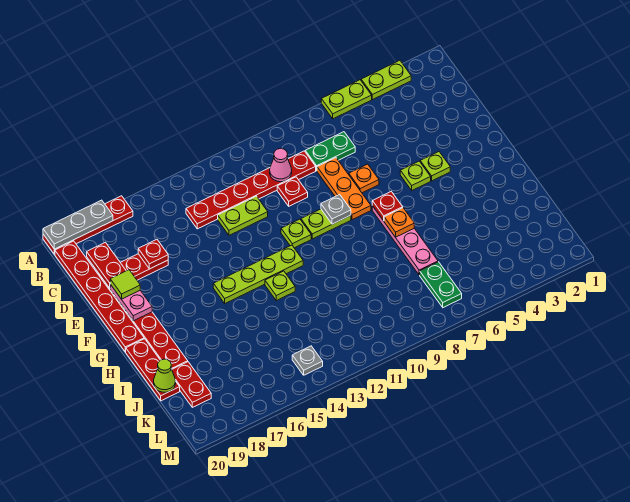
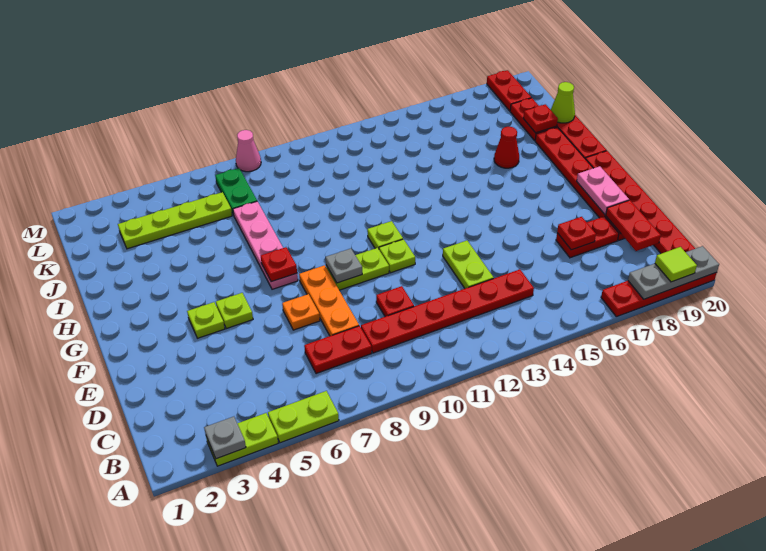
green plate C7:C8 level 1 -> red plate C7:C8 level 1
pink cone C10 level 2 -> pink cone M8 level 1
lime plate D12:D13 level 1 -> lime plate D13:E13 level 1
lime tile E19 level 3 -> lime tile A19 level 3
lime plate G12:G15 level 1 -> lime plate K3:K6 level 1
orange plate H7 level 2 -> none
lime plate H13 level 1 -> lime plate G11 level 1
none -> red cone I17 level 1
none -> red plate J19 level 2
grey plate L14 level 1 -> grey plate A3 level 2
none -> red plate L19:M19 level 1

